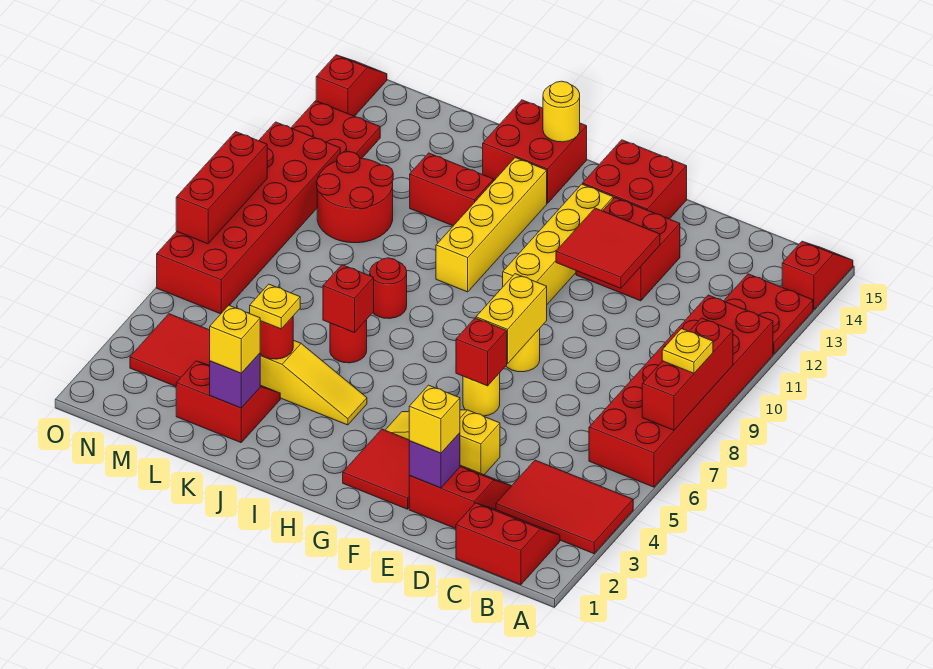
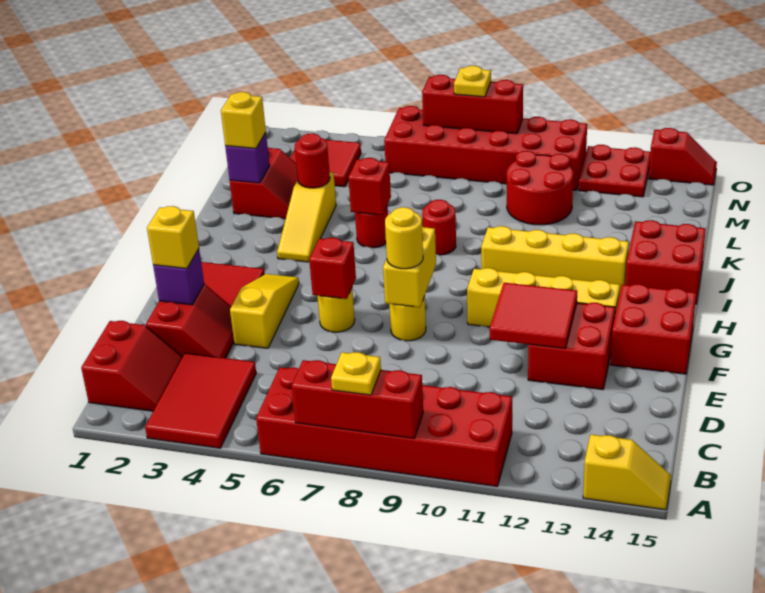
red plate A12:B13 level 1 -> none
red slope A14:A15 level 1 top 14 -> yellow slope A14:A15 level 1 top 14
yellow brick F7:F8 level 2 -> yellow brick F8:G8 level 2
yellow round brick I15 level 2 -> yellow round brick F8 level 3
red brick J12:K12 level 1 -> none
yellow plate K4 level 3 -> yellow plate O8 level 3

